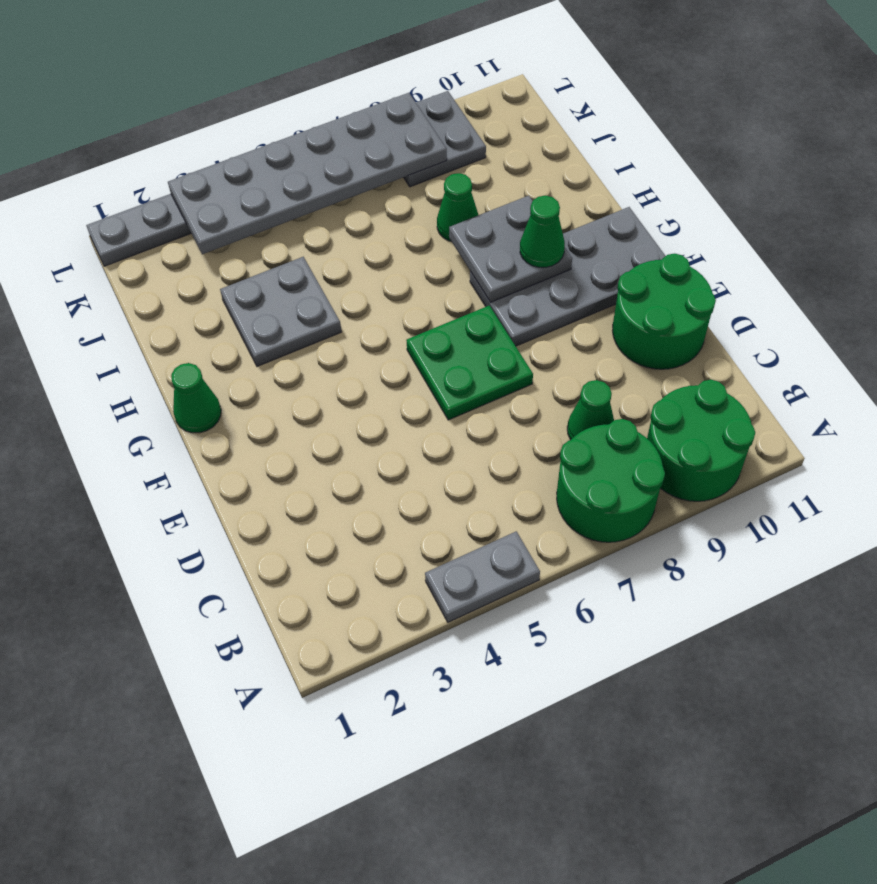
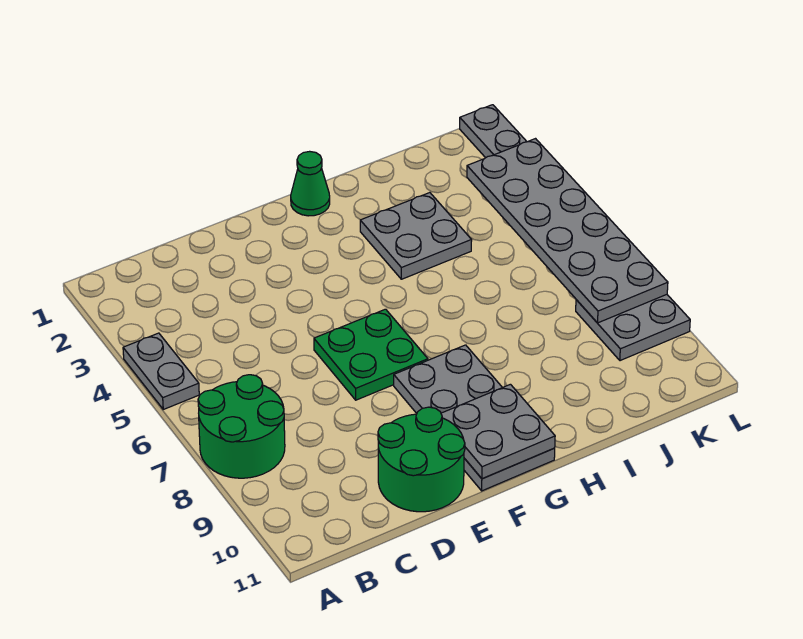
green round brick A9:B10 level 1 -> none
green cone C8 level 1 -> none
grey plate G8:H9 level 2 -> grey plate F10:G11 level 2
green cone G9 level 3 -> none
green cone I8 level 1 -> none

